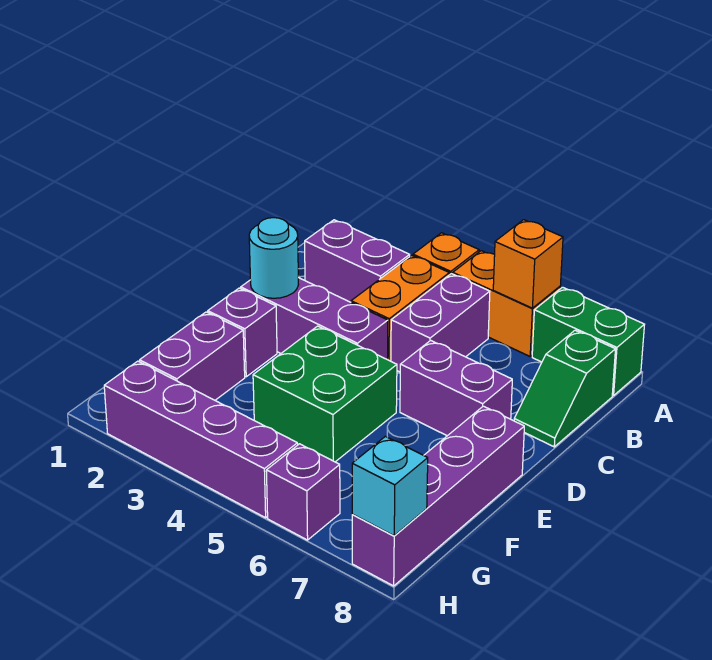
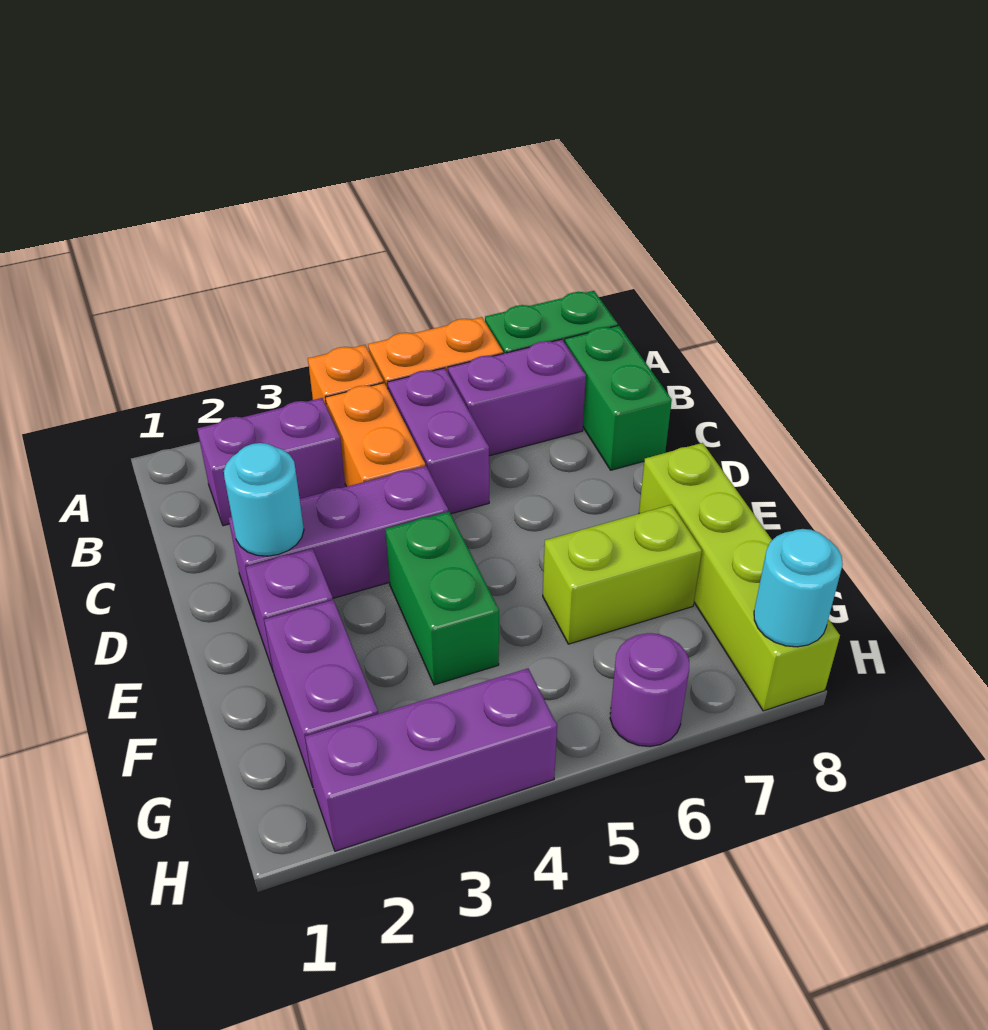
orange brick A6 level 2 -> none
green slope B8:C8 level 1 top B -> green brick B8:C8 level 1
purple brick D6:D7 level 1 -> purple brick B6:B7 level 1
green brick E4:F5 level 1 -> green brick E4:F4 level 1
purple brick E8:H8 level 1 -> lime brick E8:H8 level 1
none -> lime brick F6:F7 level 1
purple brick H2:H5 level 1 -> purple brick H2:H4 level 1
purple brick H6 level 1 -> purple round brick H6 level 1
cyan brick H8 level 2 -> cyan round brick H8 level 2

